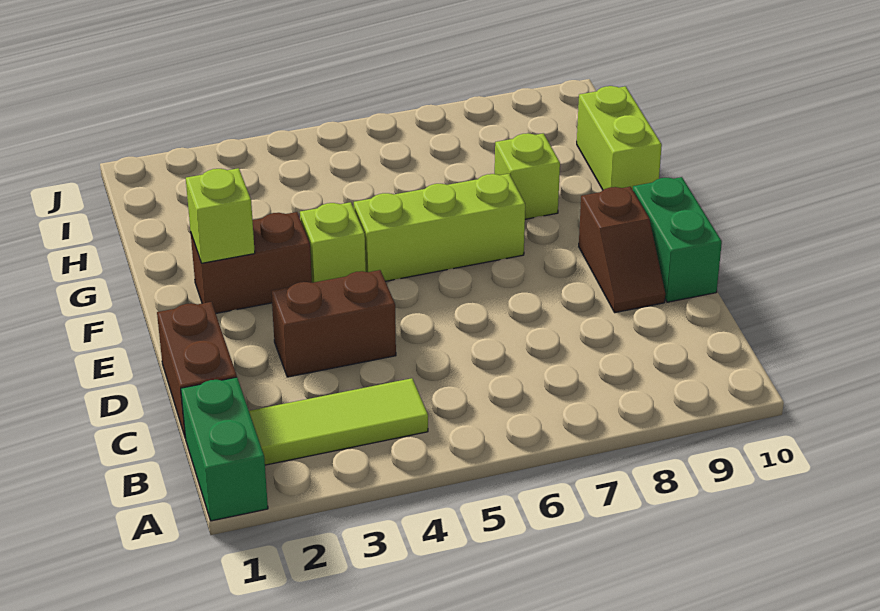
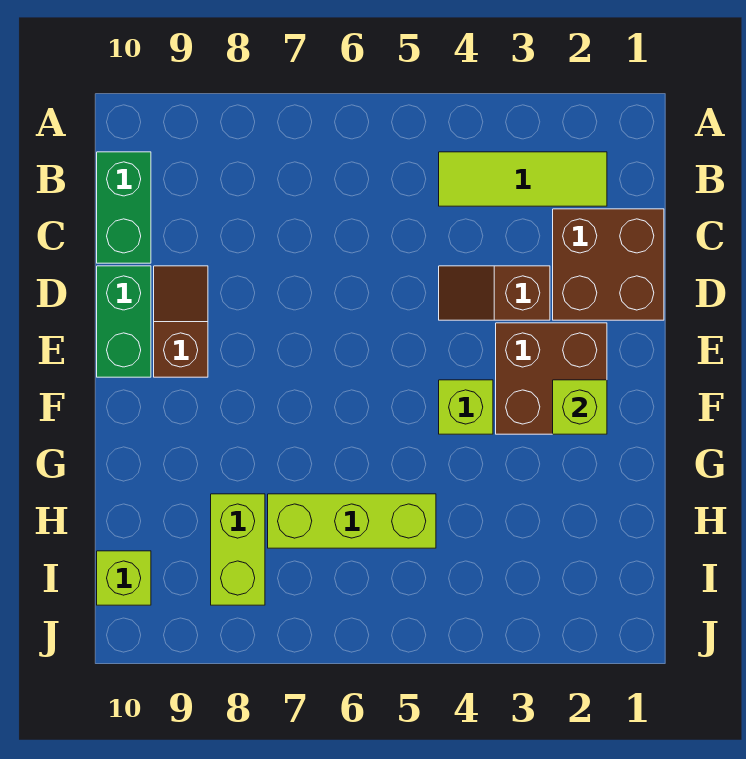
green brick A1:B1 level 1 -> green brick B10:C10 level 1
brown brick C1:D1 level 1 -> brown brick C1:D2 level 1
brown brick D3:D4 level 1 -> brown slope D3:D4 level 1 top 3
brown brick F2:F3 level 1 -> brown brick E2:F3 level 1
lime brick F5:F7 level 1 -> lime brick H5:H7 level 1
lime brick G8 level 1 -> lime brick I10 level 1
lime brick G10:H10 level 1 -> lime brick H8:I8 level 1

